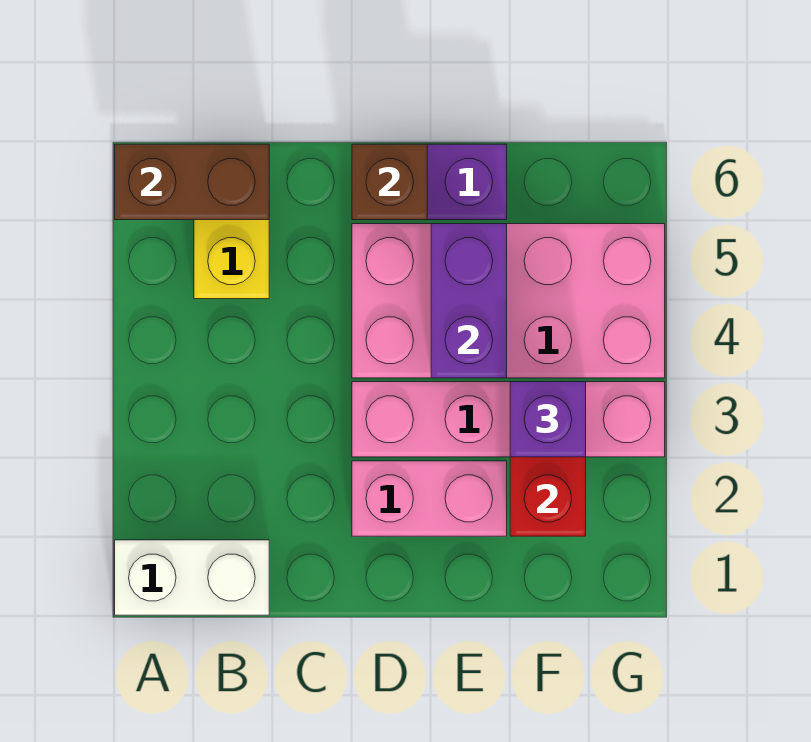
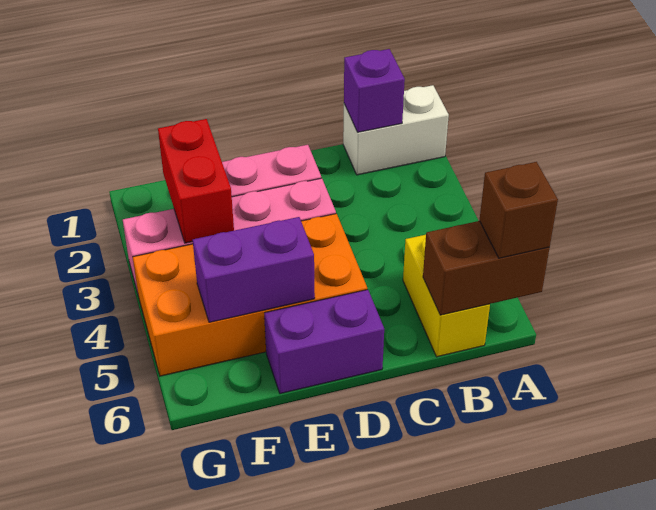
pink brick D4:G5 level 1 -> orange brick D4:G5 level 1
brown brick D6 level 2 -> brown brick A6 level 3
purple brick E4:E5 level 2 -> purple brick E5:F5 level 2
purple brick F3 level 3 -> purple brick B1 level 2

